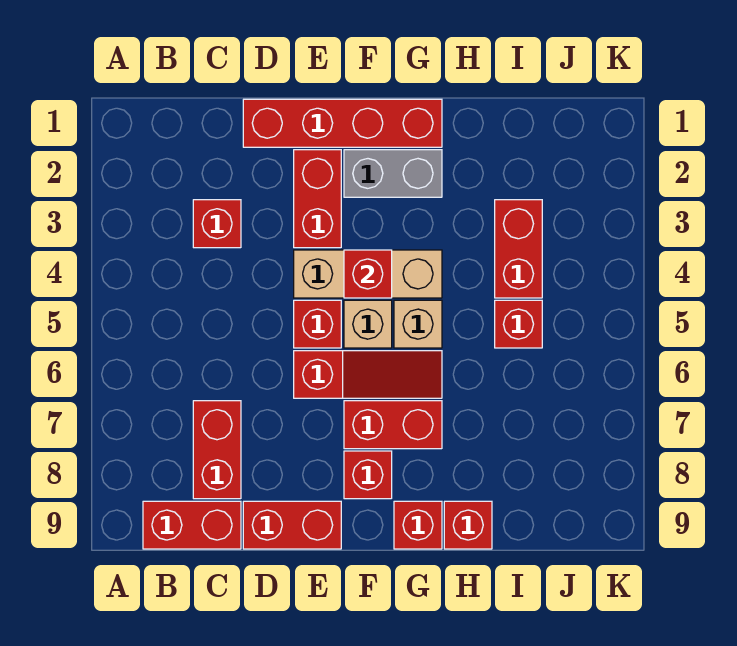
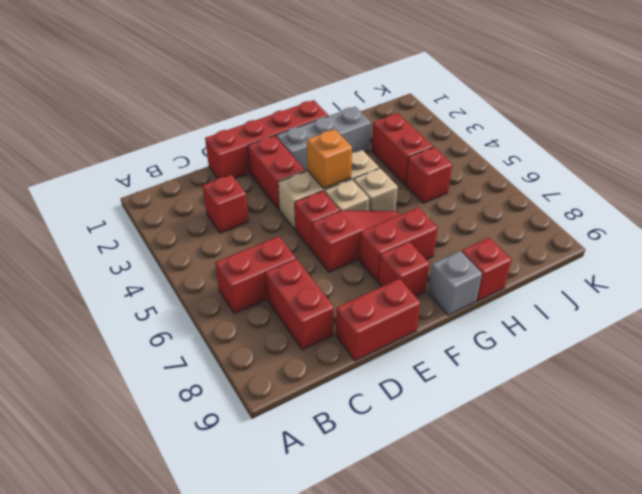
red brick B9:C9 level 1 -> red brick B6:C6 level 1
grey brick F2:G2 level 1 -> grey brick F2:H2 level 1
red brick F4 level 2 -> orange brick F4 level 2
red brick G9 level 1 -> grey brick G9 level 1

